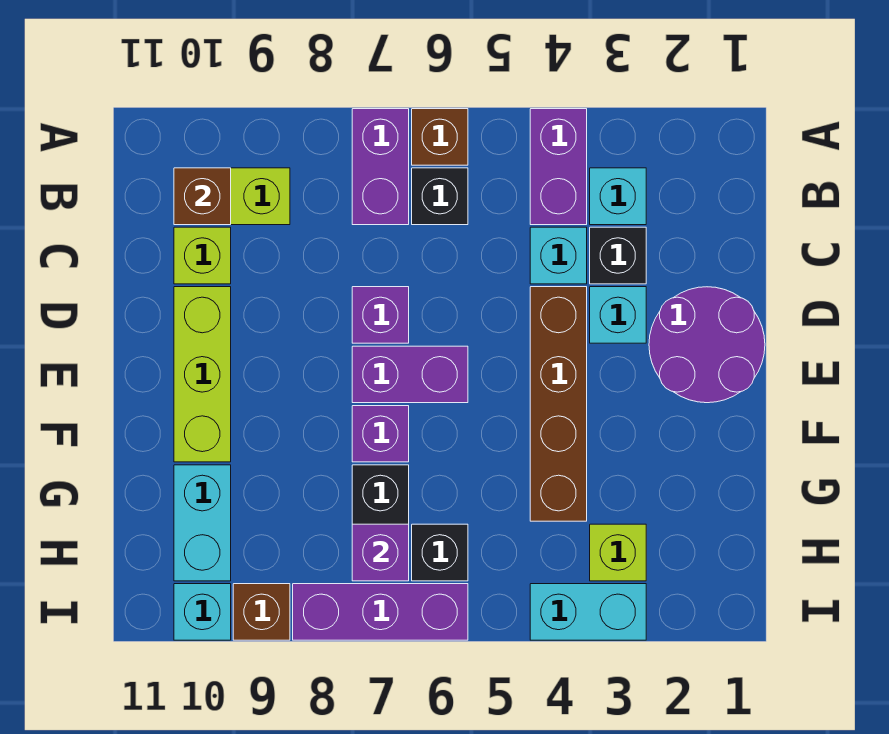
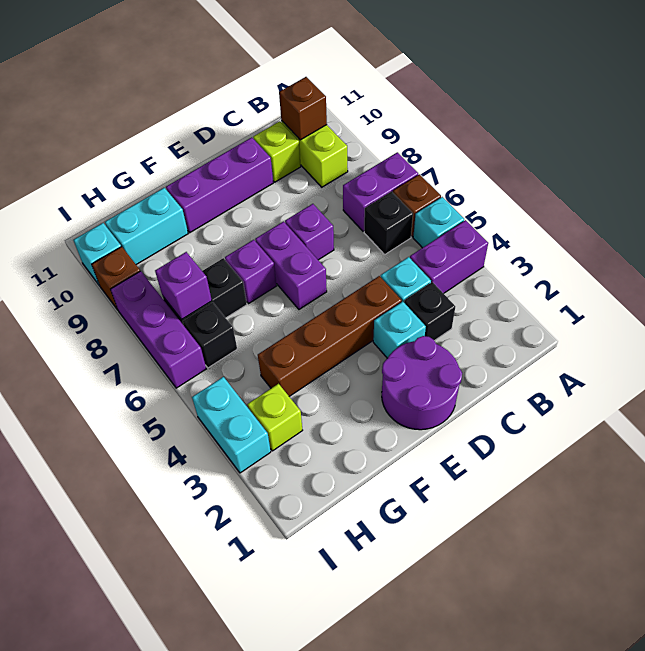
cyan brick B3 level 1 -> cyan brick A5 level 1
lime brick D10:F10 level 1 -> purple brick D10:F10 level 1

